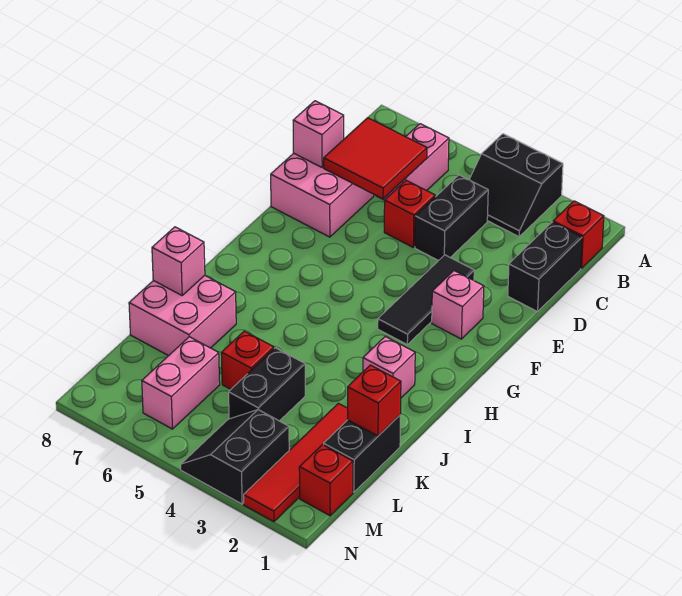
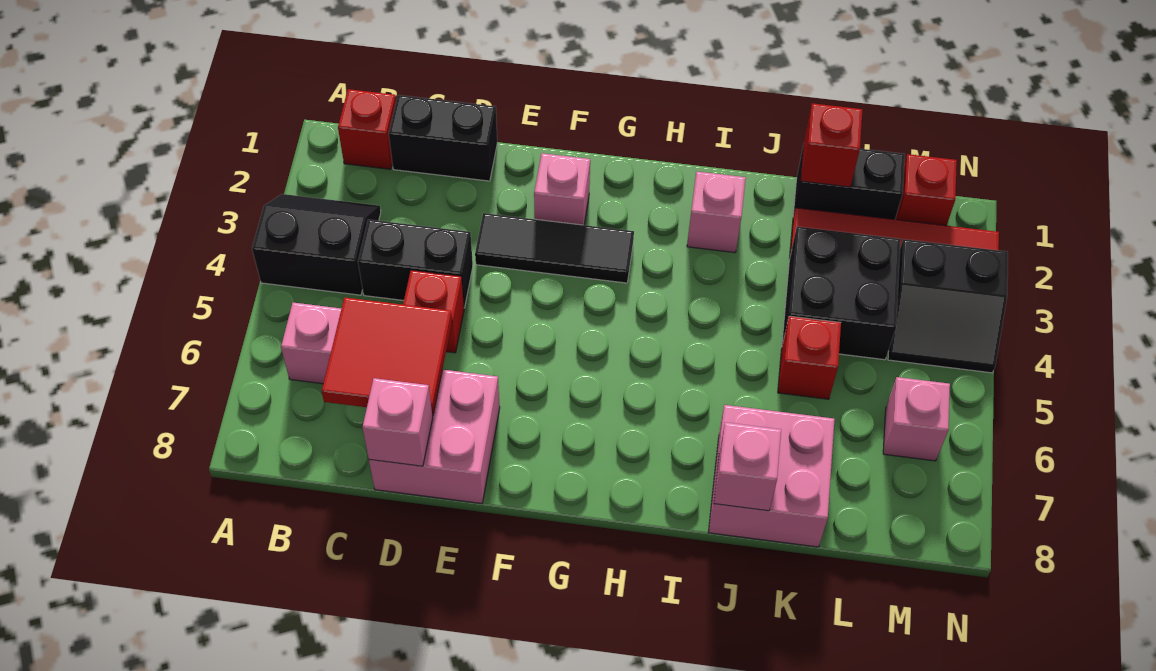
black slope A3:B4 level 1 top A -> black slope A3:B4 level 1 top 4
black brick K4:L4 level 1 -> black brick K3:L4 level 1
pink brick L6:M6 level 1 -> pink brick M6 level 1

